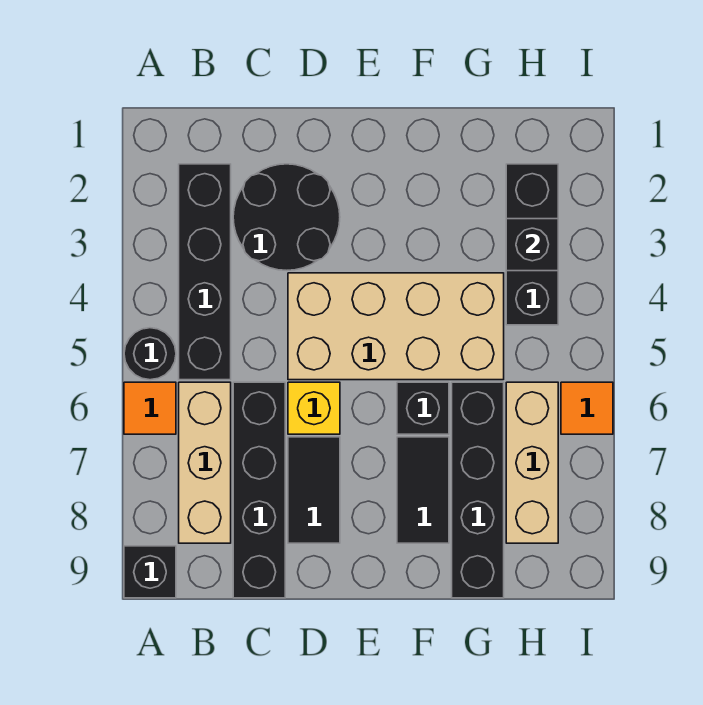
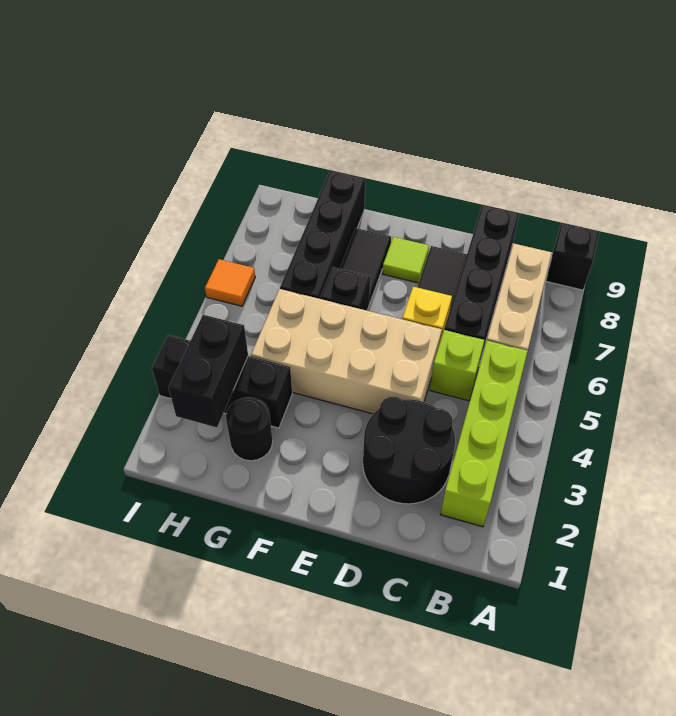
black round brick A5 level 1 -> black round brick G2 level 1
orange tile A6 level 1 -> none
black brick B2:B5 level 1 -> lime brick B2:B5 level 1
none -> lime brick C5 level 1
none -> lime tile E8 level 1
black brick H2:H4 level 1 -> black brick G3:I3 level 1
black brick H3 level 2 -> black brick H2:H3 level 2
tan brick H6:H8 level 1 -> none

